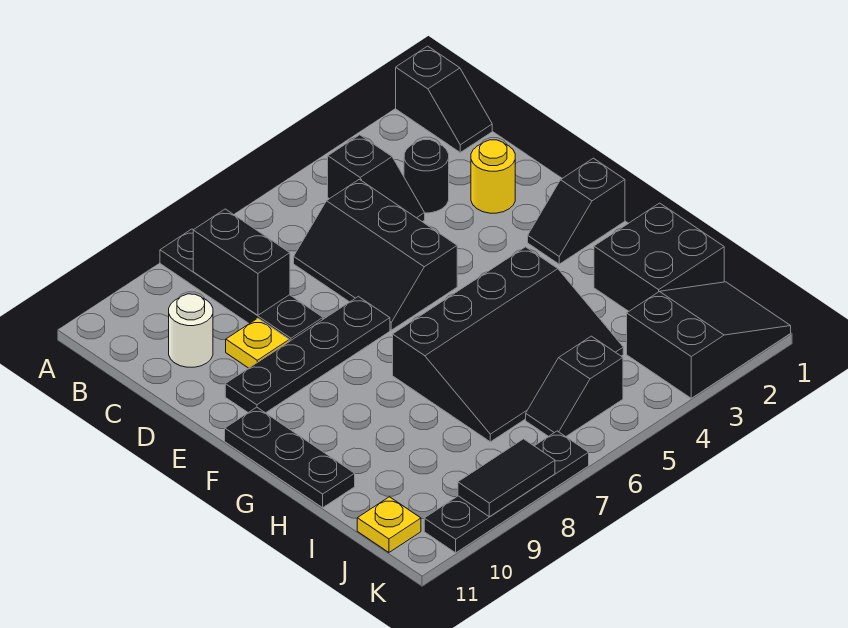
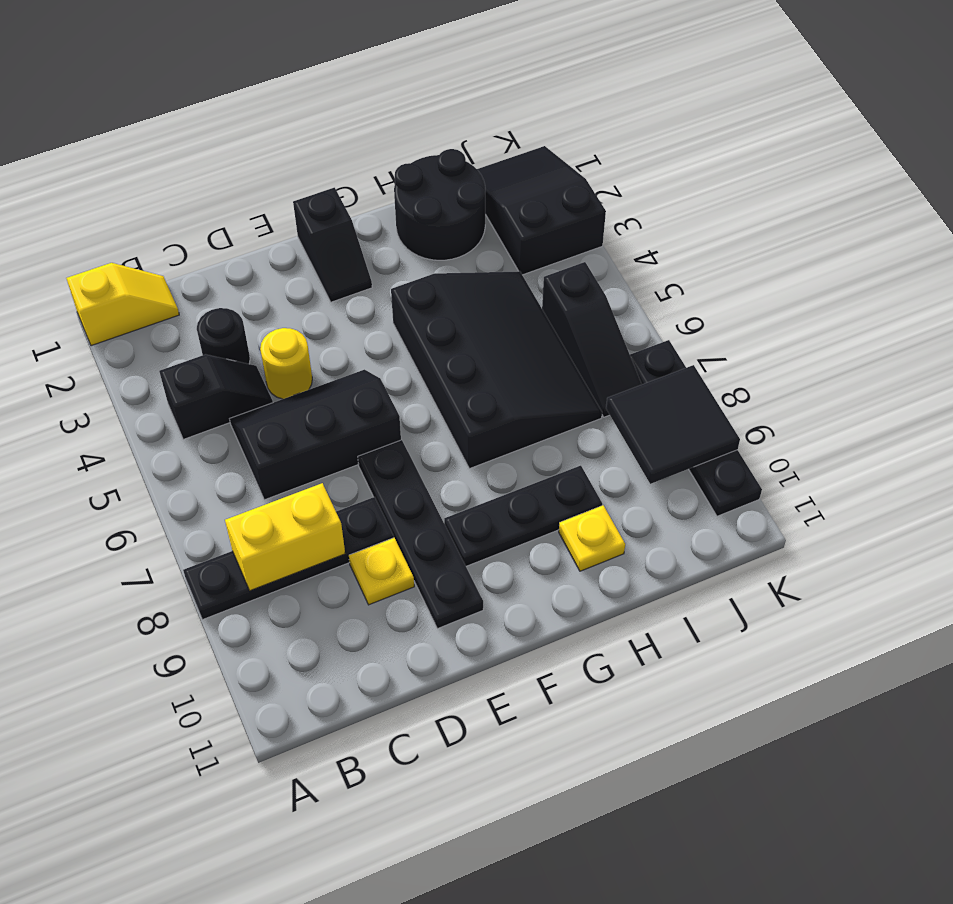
black slope A1:B1 level 1 top A -> yellow slope A1:B1 level 1 top A
black brick B8:C8 level 2 -> yellow brick B8:C8 level 2
black slope C5:E6 level 1 top 5 -> black slope C5:E6 level 1 top 6
white round brick C10 level 1 -> none
yellow round brick D2 level 1 -> yellow round brick D4 level 1
black plate F11:H11 level 1 -> black plate F9:H9 level 1
black brick H1:I2 level 1 -> black round brick H1:I2 level 1
black slope J5:J6 level 1 top 5 -> black slope J5:J7 level 1 top 5
yellow plate J11 level 1 -> yellow plate H10 level 1
black tile K8:K9 level 2 -> black tile J8:K9 level 2

